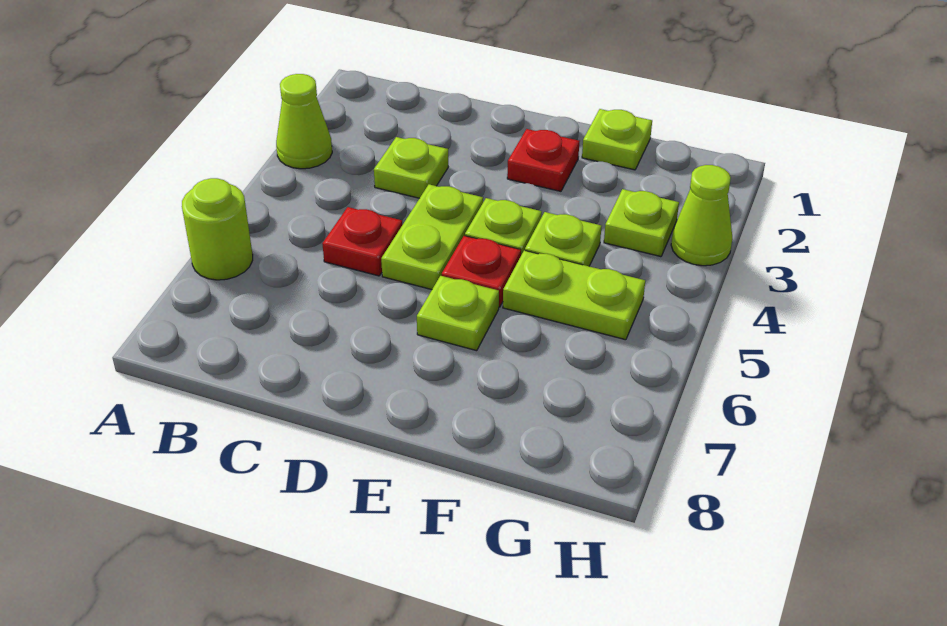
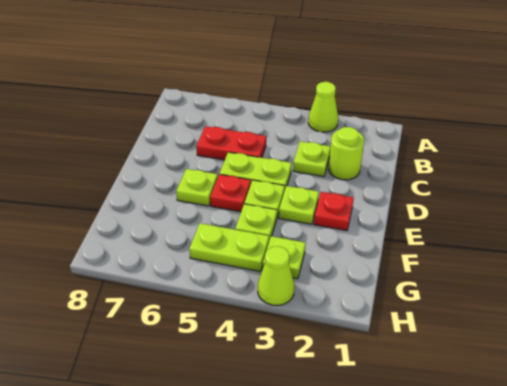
lime round brick A6 level 1 -> lime round brick C2 level 1
red plate C5 level 1 -> red plate C5:C6 level 1
lime plate F1 level 1 -> lime plate E3 level 1
lime plate F5:G5 level 1 -> lime plate G4:G5 level 1

